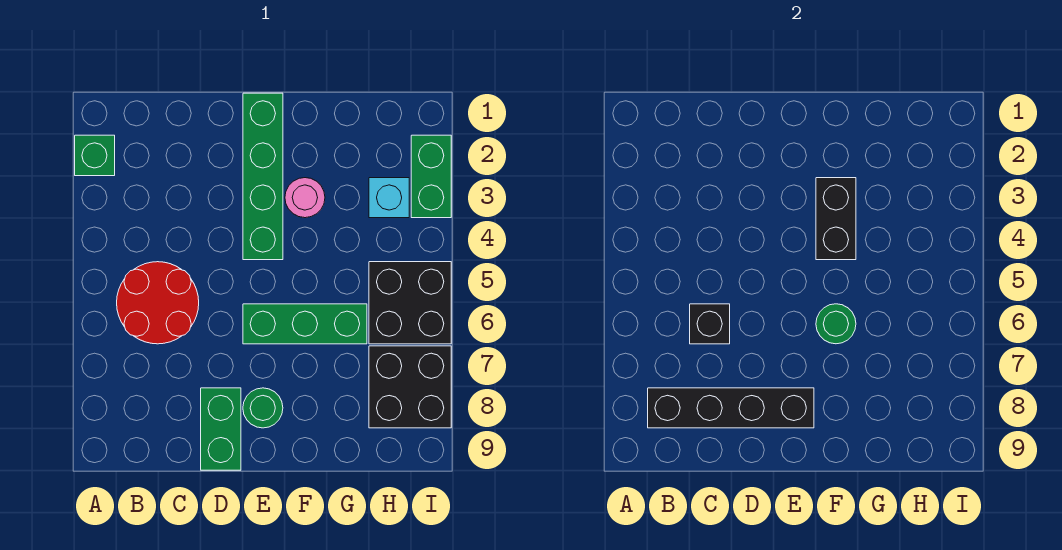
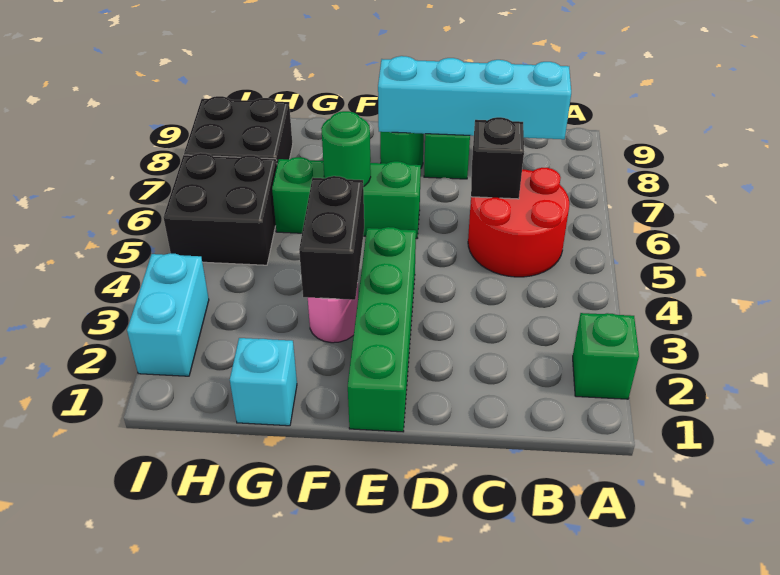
black brick B8:E8 level 2 -> cyan brick B8:E8 level 2
cyan brick H3 level 1 -> cyan brick G1 level 1
green brick I2:I3 level 1 -> cyan brick I2:I3 level 1

